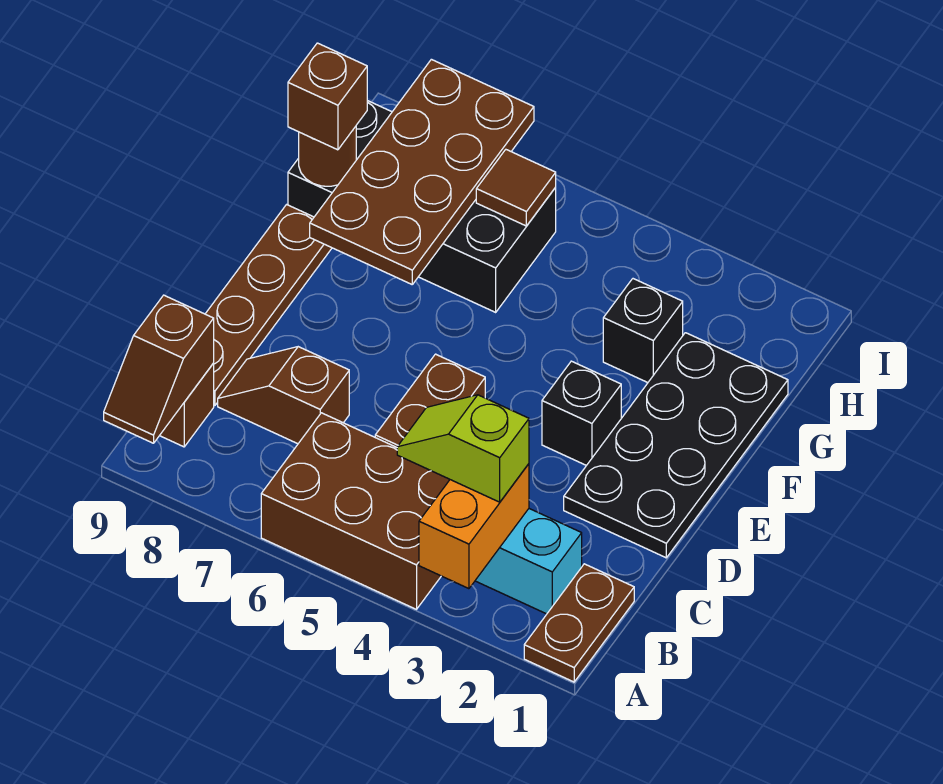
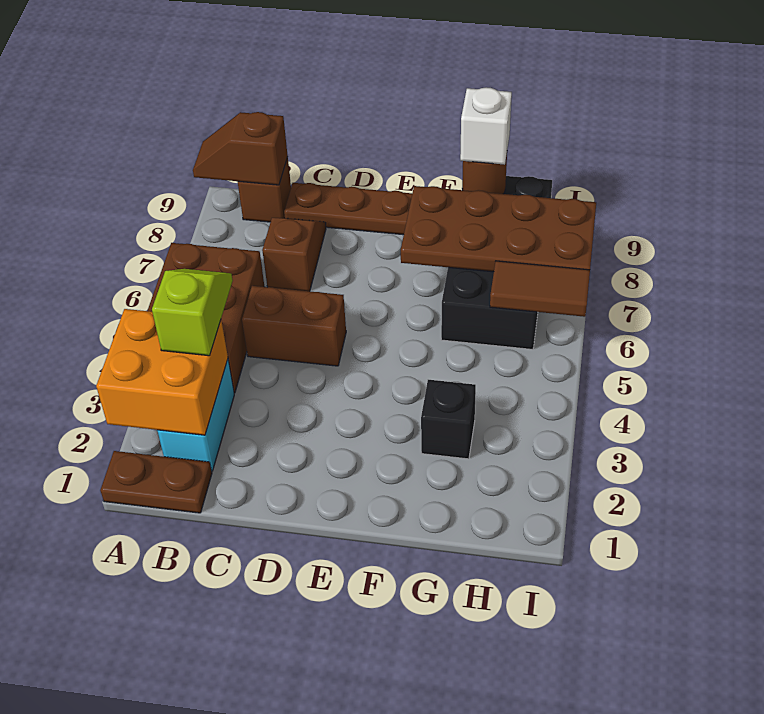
orange brick A3:B3 level 2 -> orange brick A2:B3 level 2
black plate D1:G2 level 1 -> none
black brick E3 level 1 -> none
brown brick G9 level 3 -> white brick G9 level 3
brown tile H6 level 2 -> brown tile H6:I6 level 2

